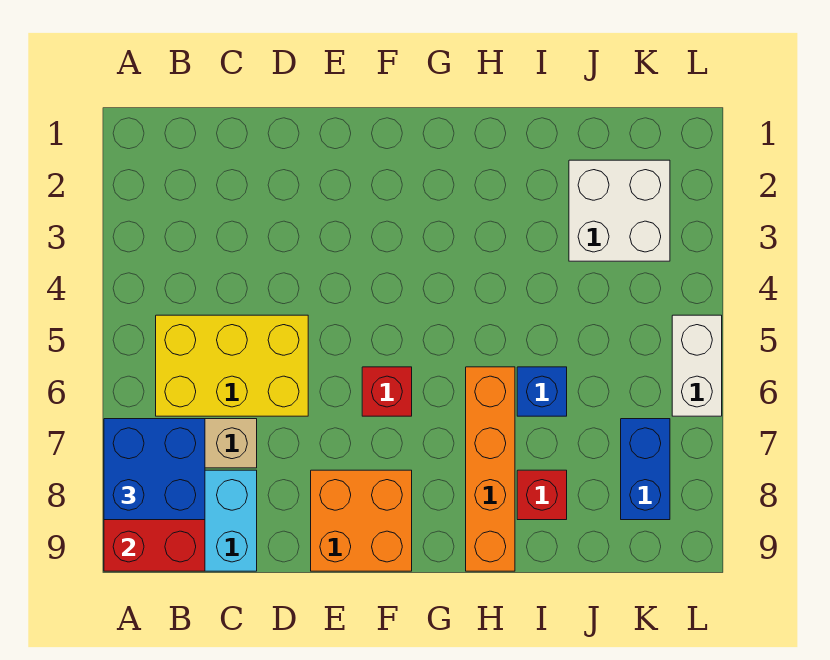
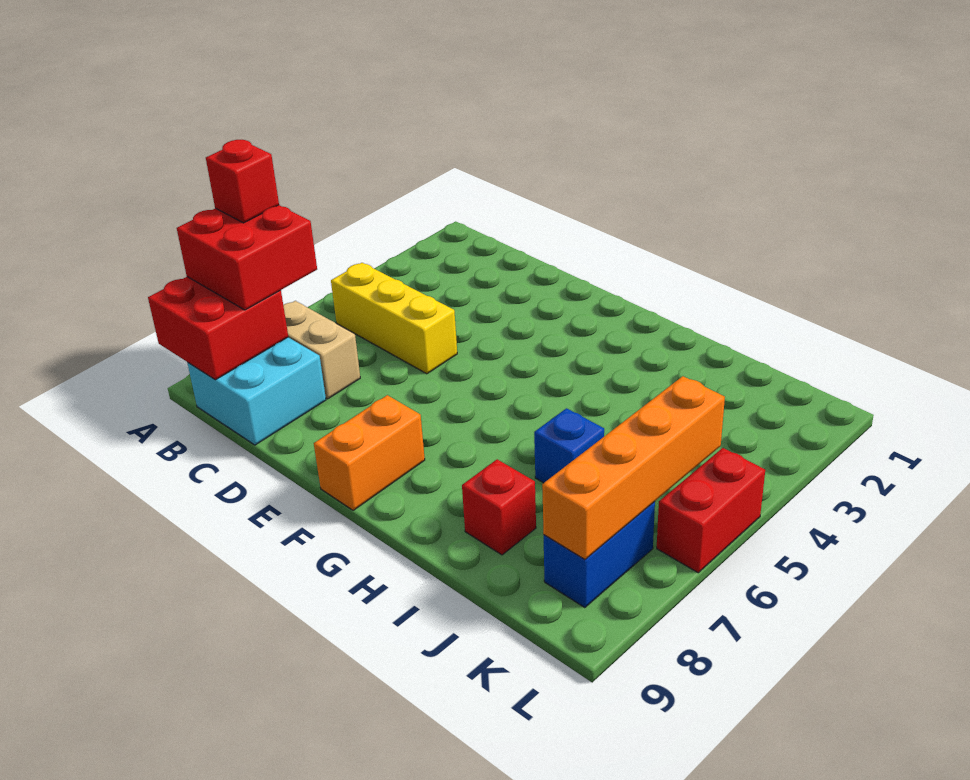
blue brick A7:B8 level 3 -> red brick A7:B8 level 3
yellow brick B5:D6 level 1 -> yellow brick B5:D5 level 1
orange brick E8:F9 level 1 -> orange brick F8:F9 level 1
red brick F6 level 1 -> red brick A7 level 4
orange brick H6:H9 level 1 -> orange brick K5:K8 level 2
white brick J2:K3 level 1 -> none
white brick L5:L6 level 1 -> red brick L5:L6 level 1

